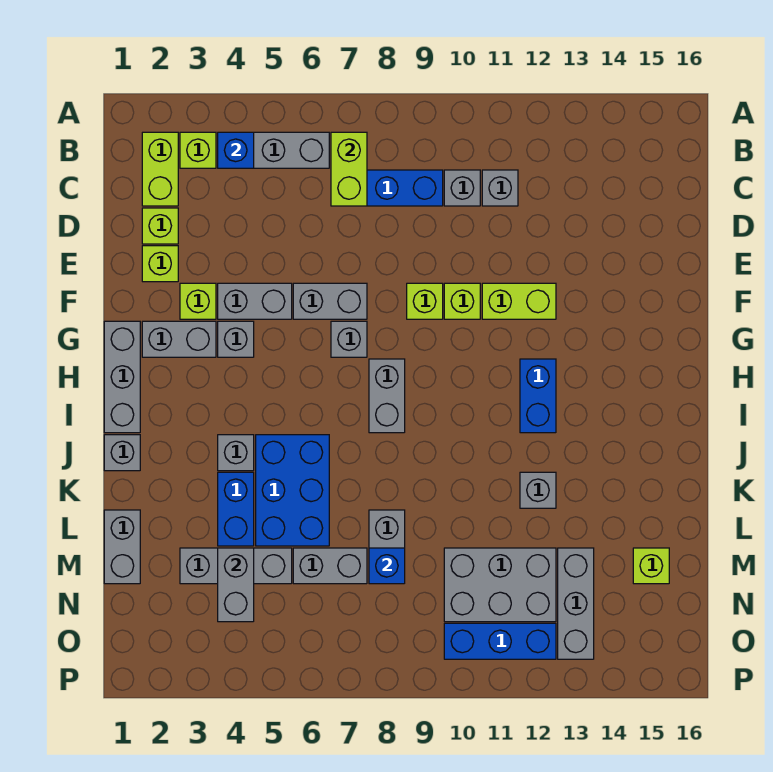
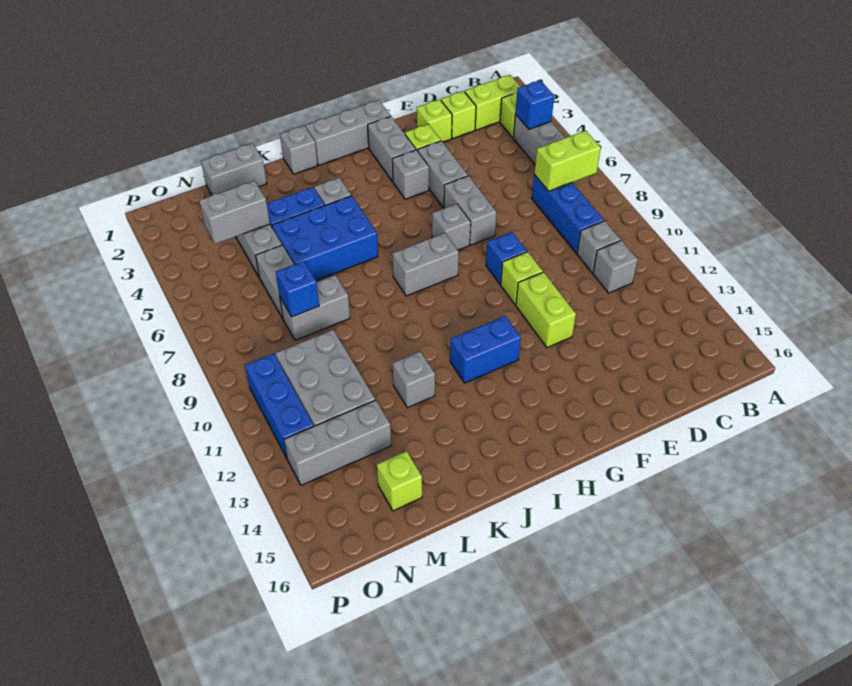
lime brick F9 level 1 -> blue brick F9 level 1

